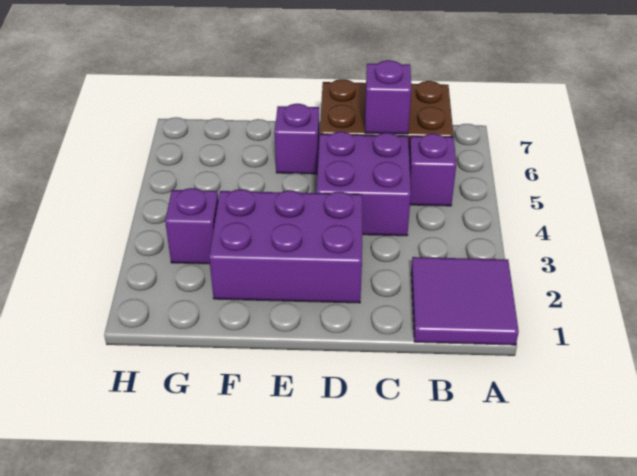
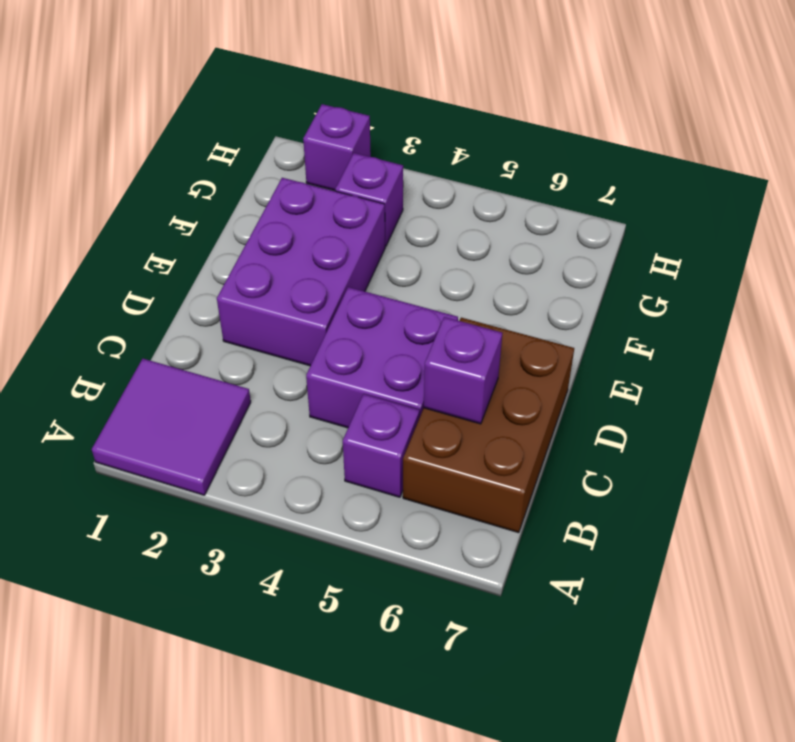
purple brick E6 level 1 -> purple brick H2 level 1

